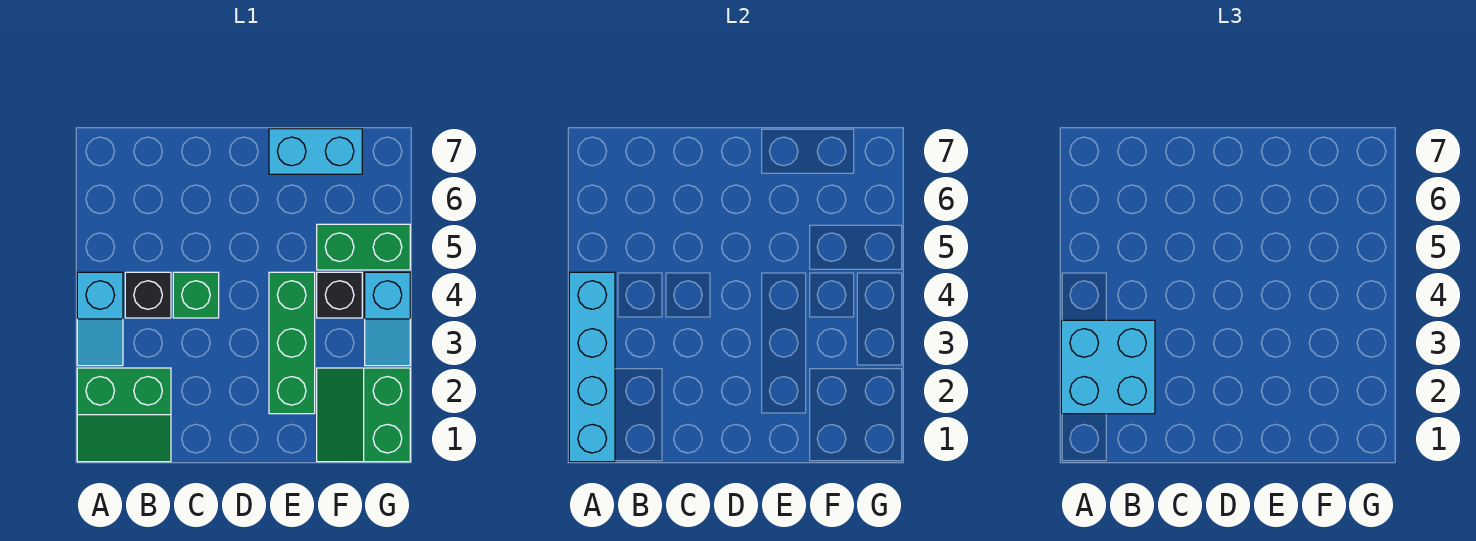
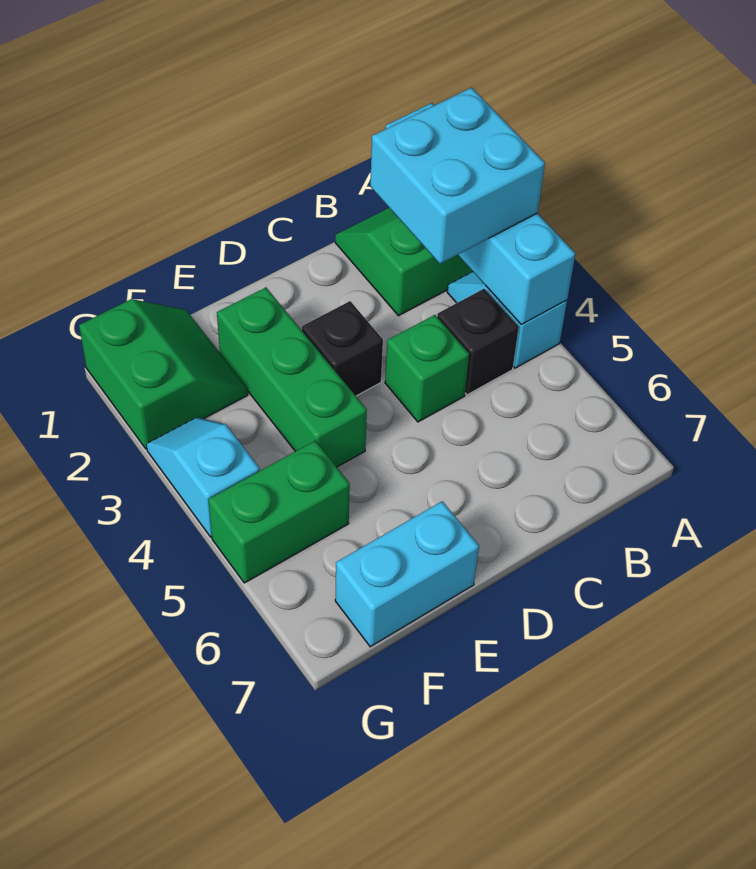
black brick F4 level 1 -> black brick D3 level 1

